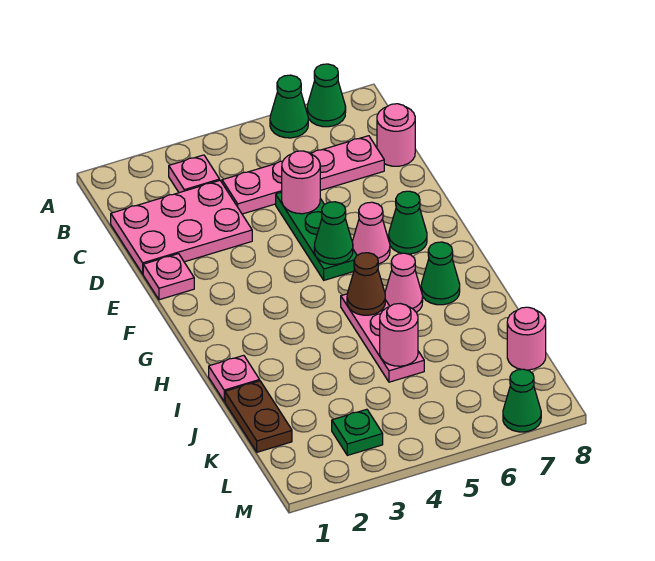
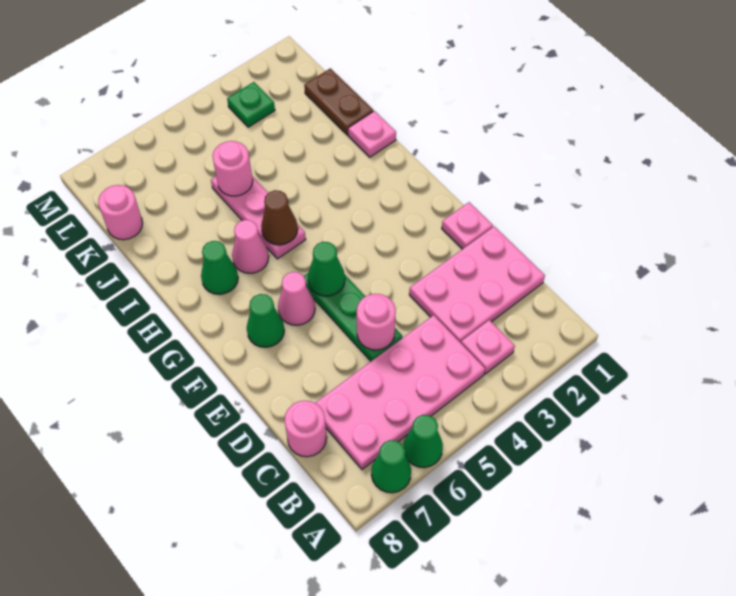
pink plate C4:C7 level 1 -> pink plate B4:C7 level 1
green cone M7 level 1 -> none

